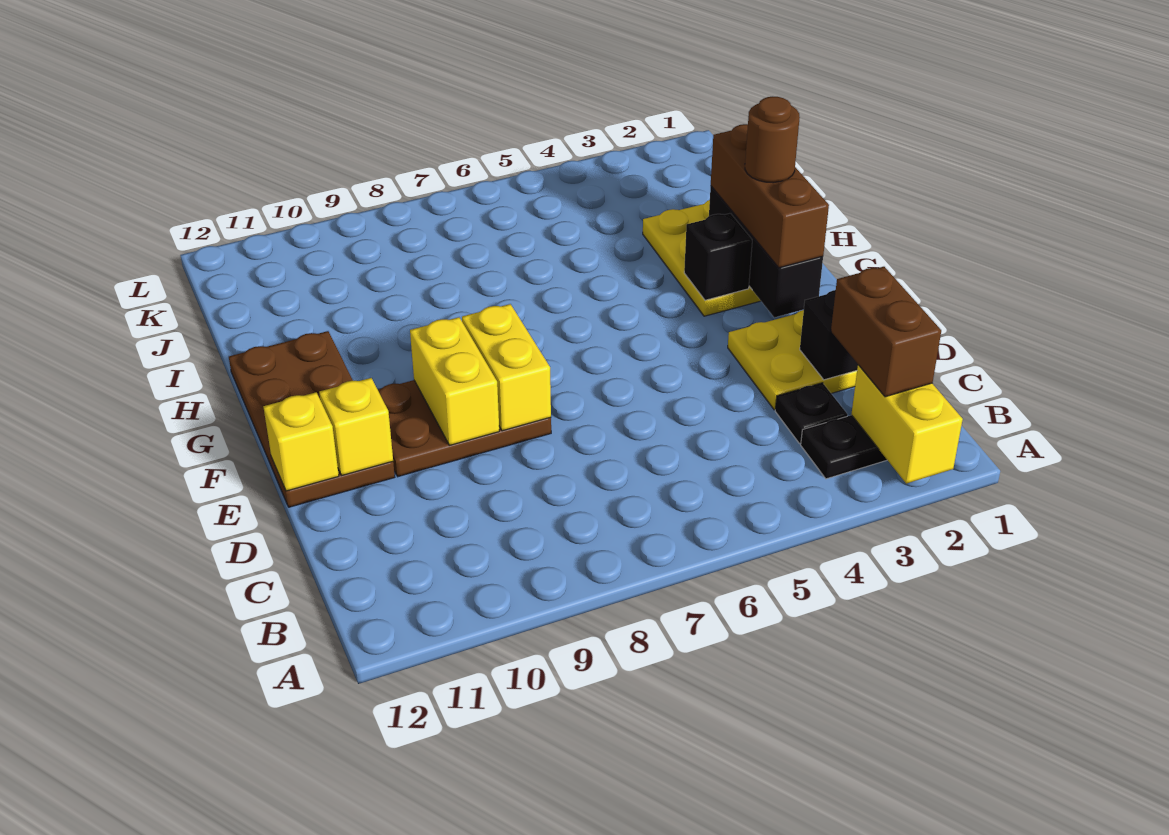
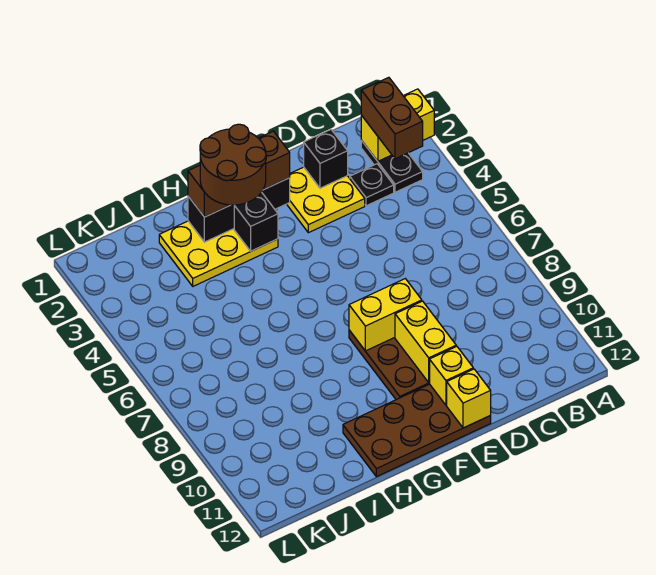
brown brick B2:C2 level 3 -> brown brick B2:B3 level 3
yellow brick E9:F9 level 2 -> yellow brick E9:E10 level 2
brown round brick G2 level 4 -> brown round brick G2:H3 level 4

